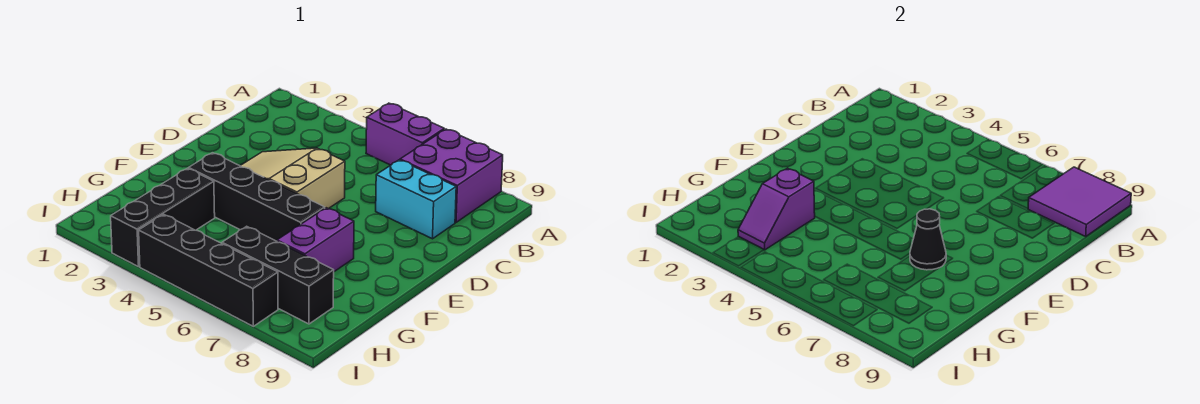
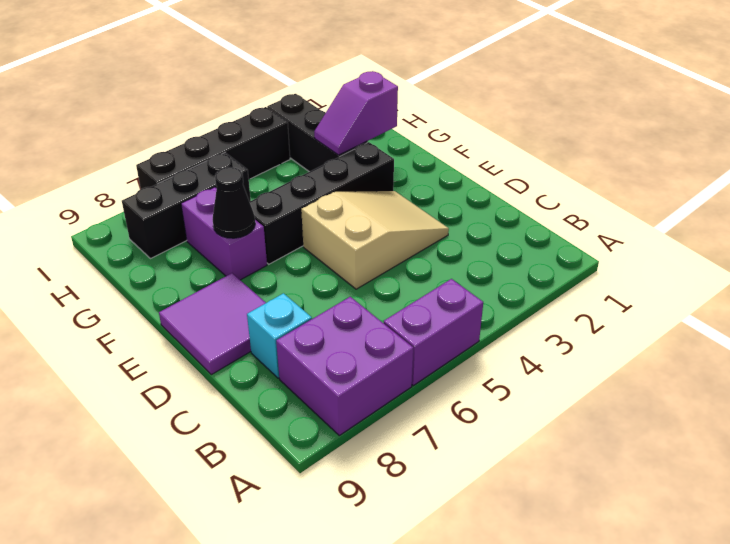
purple tile A8:B9 level 2 -> purple tile D8:E9 level 1
cyan brick C7:C8 level 1 -> cyan brick C8 level 1
purple slope G3:H3 level 2 top G -> purple slope G2:G3 level 2 top 2

